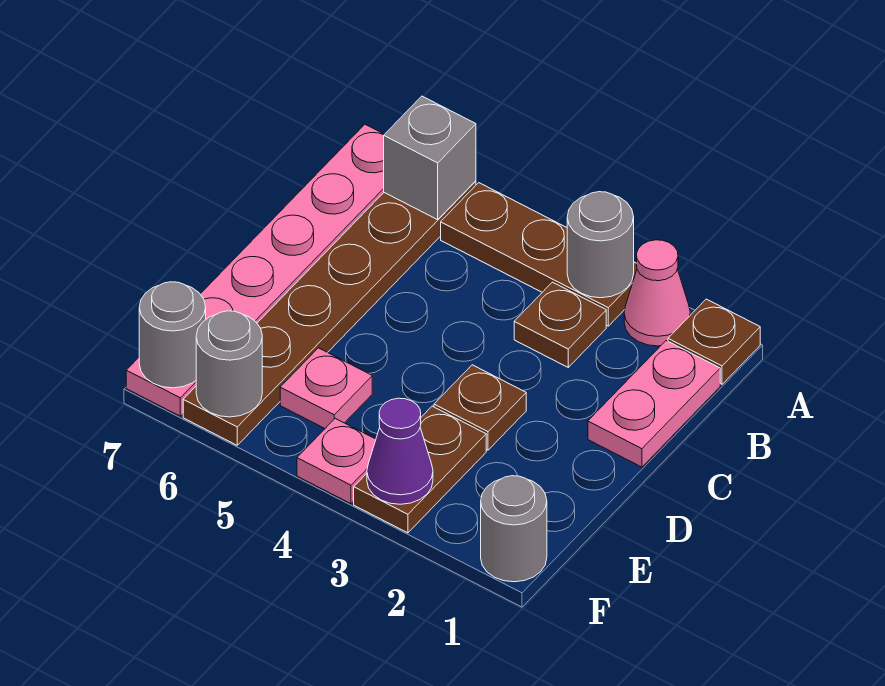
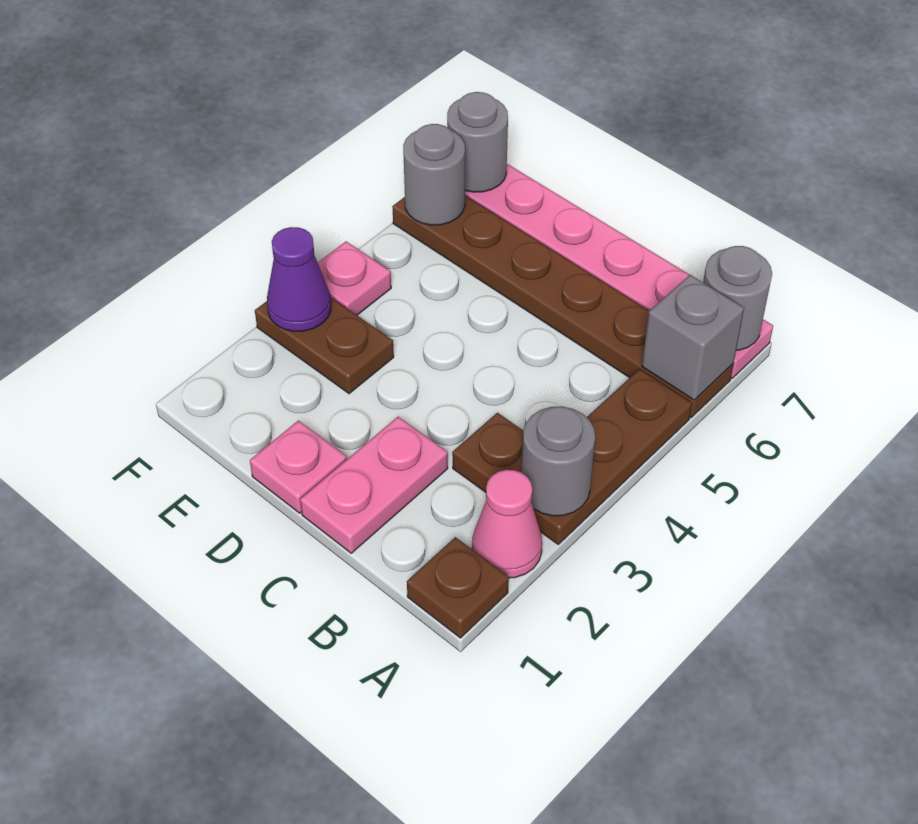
pink plate B1:C1 level 1 -> pink plate C1:C2 level 1
brown plate D3 level 1 -> none
pink plate E5 level 1 -> pink plate D1 level 1
grey round brick F1 level 1 -> grey round brick A7 level 2

